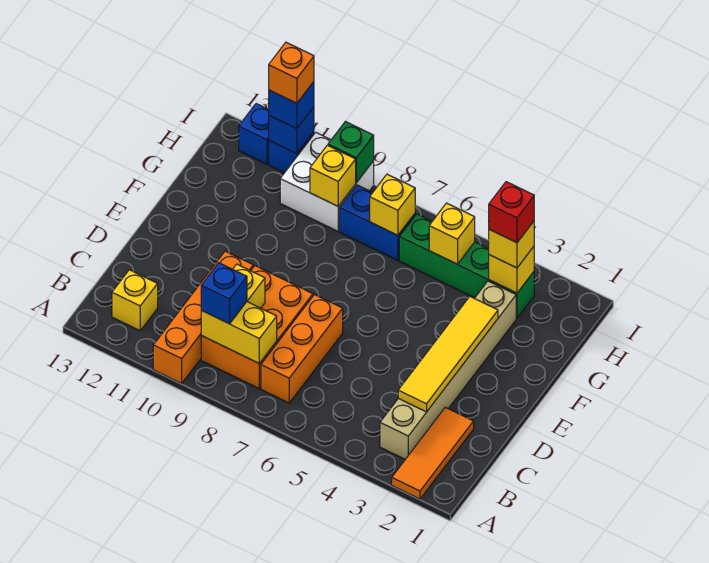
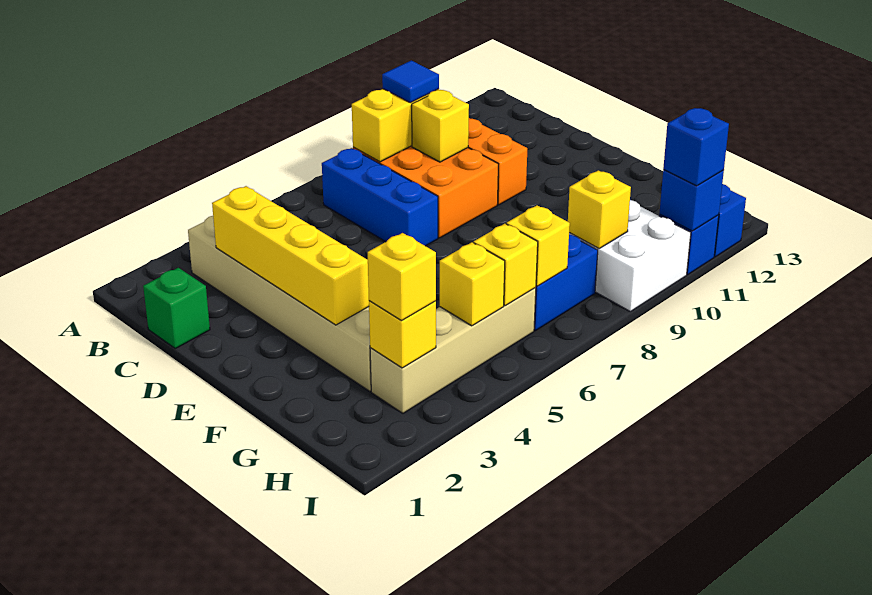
orange tile A2:C2 level 1 -> none
orange brick B7:D7 level 1 -> blue brick B7:D7 level 1
blue brick B9 level 3 -> blue tile B9 level 3
yellow brick B12 level 1 -> yellow brick H6 level 2
yellow tile C3:F3 level 2 -> yellow brick C3:F3 level 2
green brick H3:H6 level 1 -> tan brick H3:H6 level 1
red brick H3 level 4 -> none
green brick I9 level 2 -> green brick C1 level 1
orange brick I11 level 4 -> none

